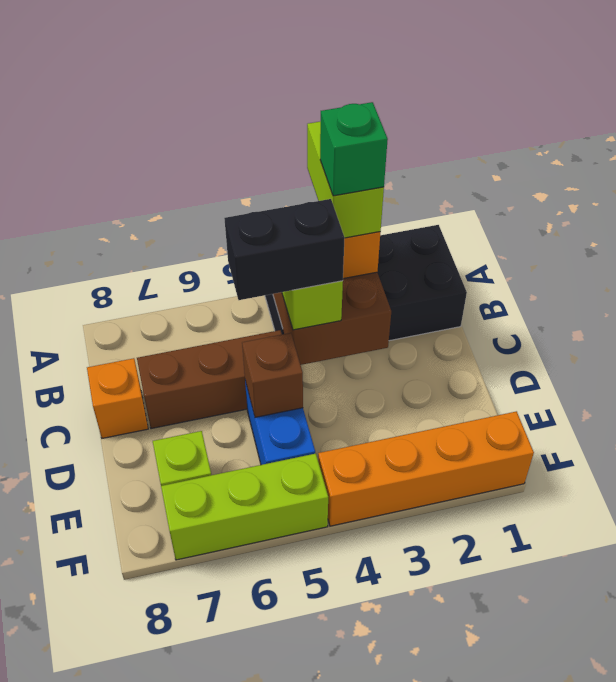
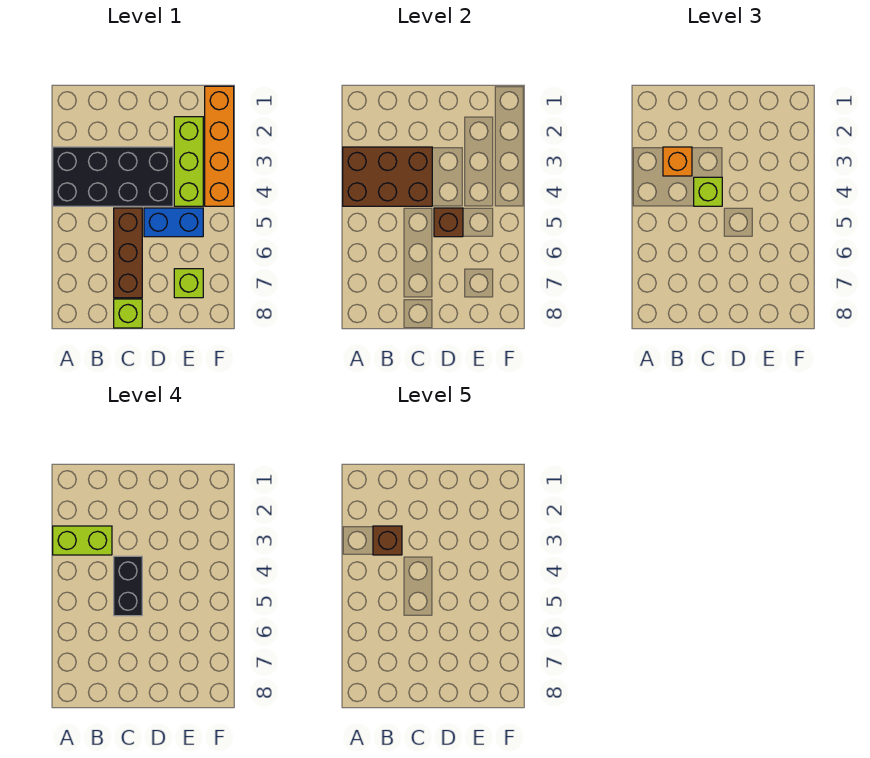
black brick A1:B4 level 1 -> black brick A3:D4 level 1
green brick B3 level 5 -> brown brick B3 level 5
orange brick C8 level 1 -> lime brick C8 level 1
lime brick F5:F7 level 1 -> lime brick E2:E4 level 1

